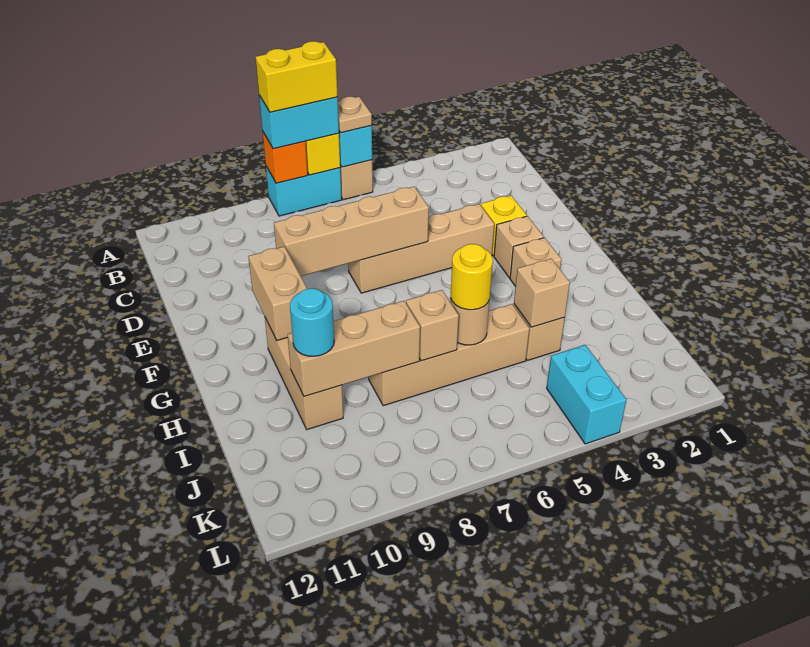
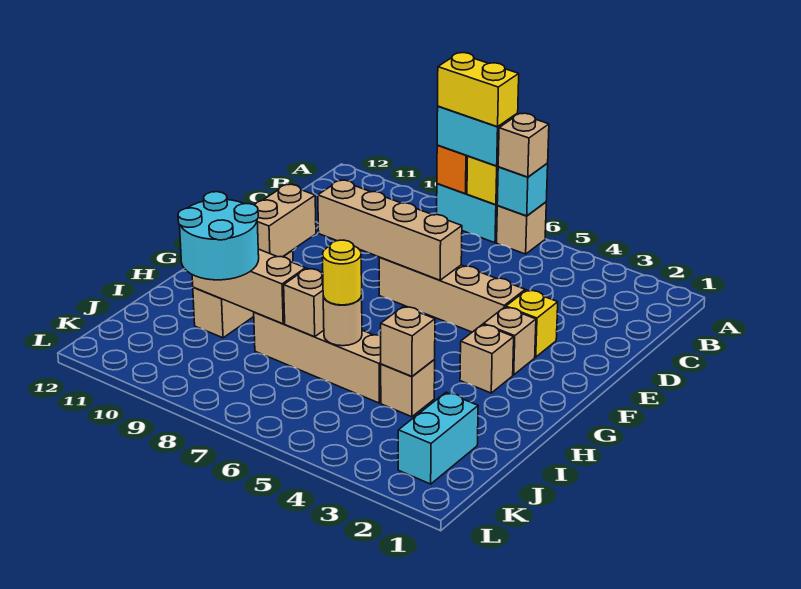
tan plate A6 level 3 -> tan brick A6 level 3
cyan round brick I10 level 3 -> cyan round brick I9:J10 level 3
cyan brick K4:L4 level 1 -> cyan brick J2:K2 level 1

